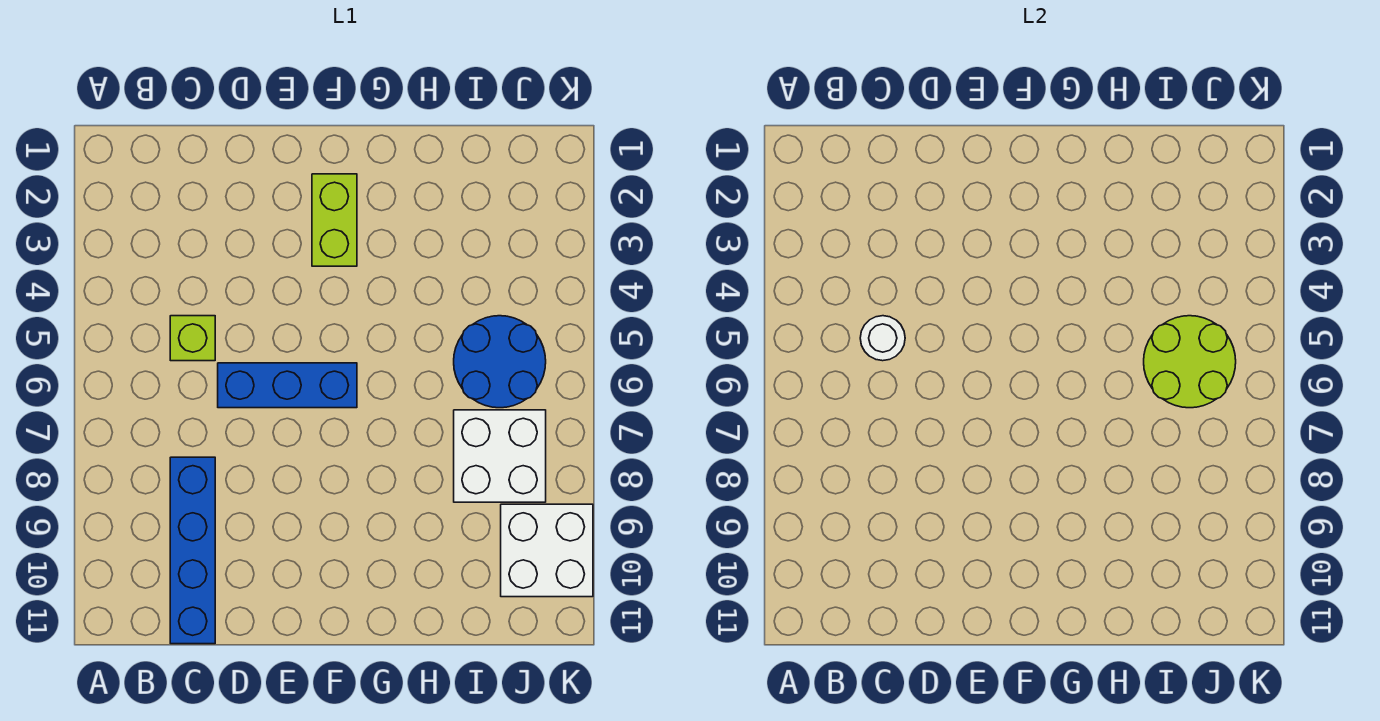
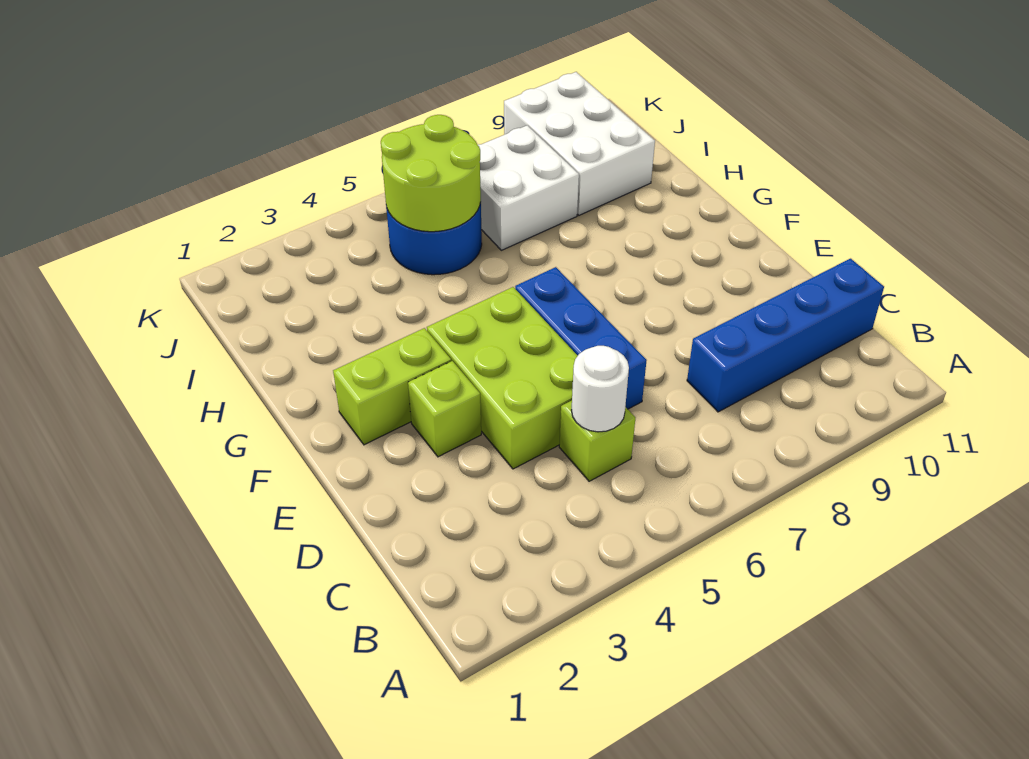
none -> lime brick D4:F5 level 1
none -> lime brick E3 level 1
white brick J9:K10 level 1 -> white brick I9:K10 level 1

